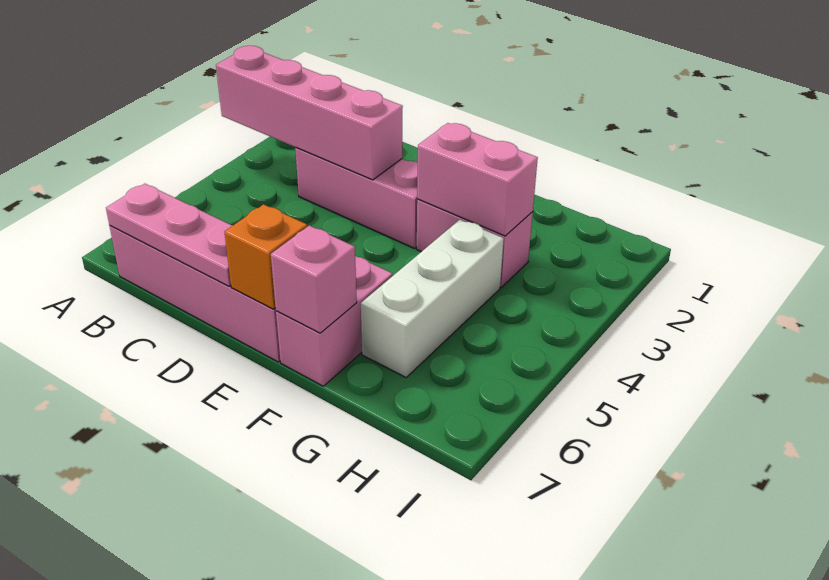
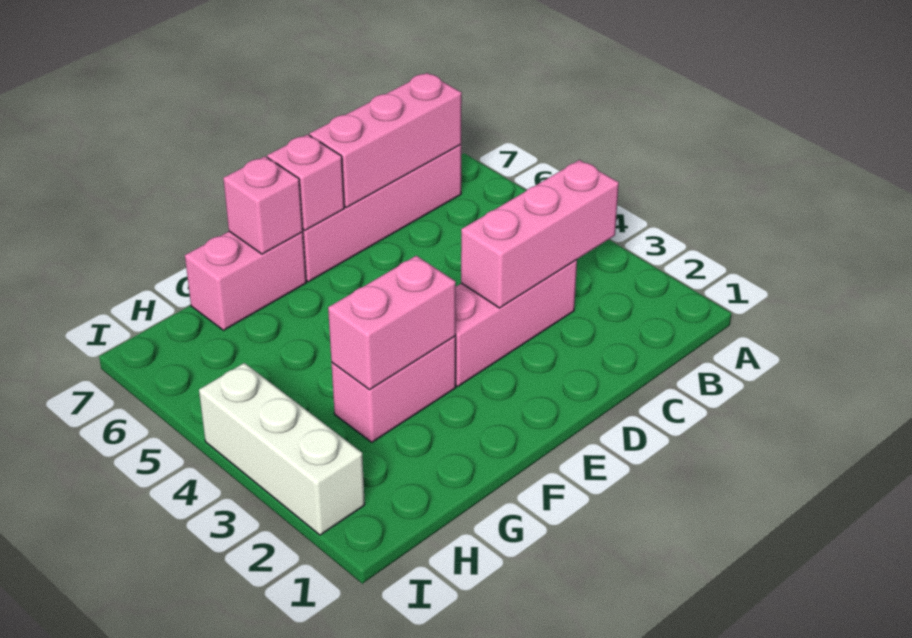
pink brick A3:D3 level 2 -> pink brick B3:D3 level 2
pink plate B7:D7 level 2 -> pink brick B7:D7 level 2
orange brick E7 level 2 -> pink brick E7 level 2
pink brick F6:F7 level 1 -> pink brick F7:G7 level 1
white brick G4:G6 level 1 -> white brick I2:I4 level 1

